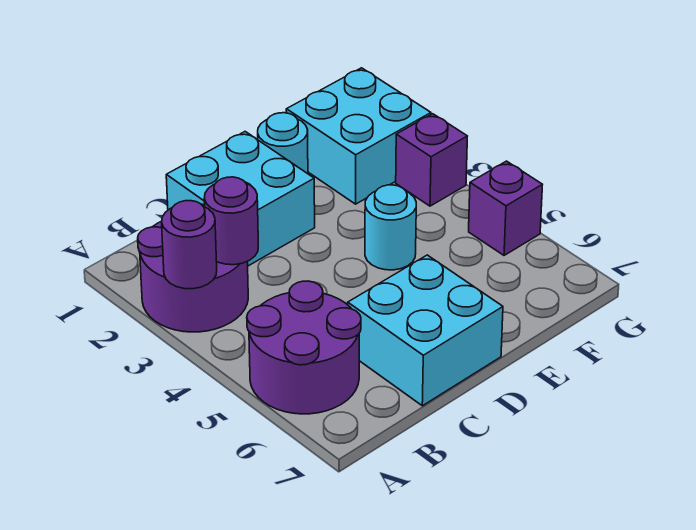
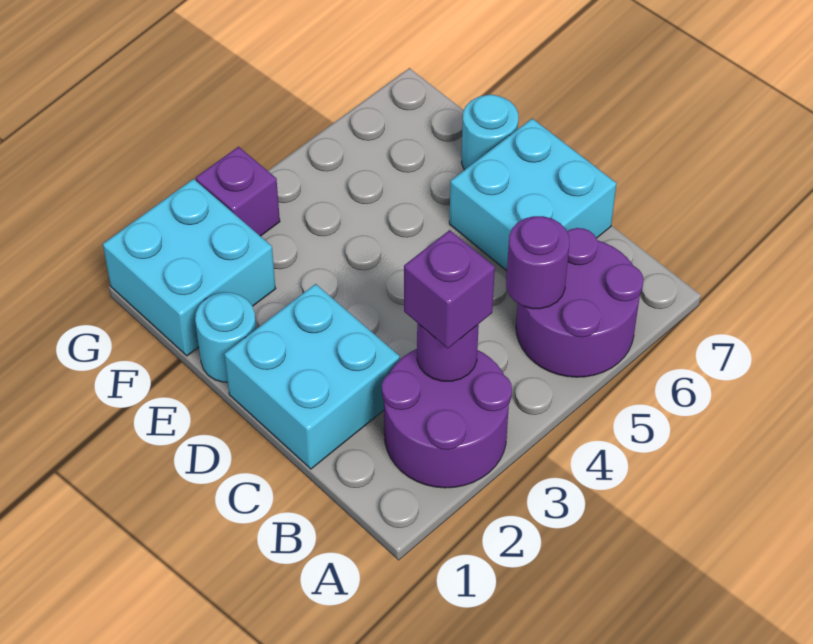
purple round brick A3 level 2 -> purple round brick B5 level 2
cyan round brick E4 level 1 -> cyan round brick E7 level 1
purple brick G5 level 1 -> purple brick B3 level 3

